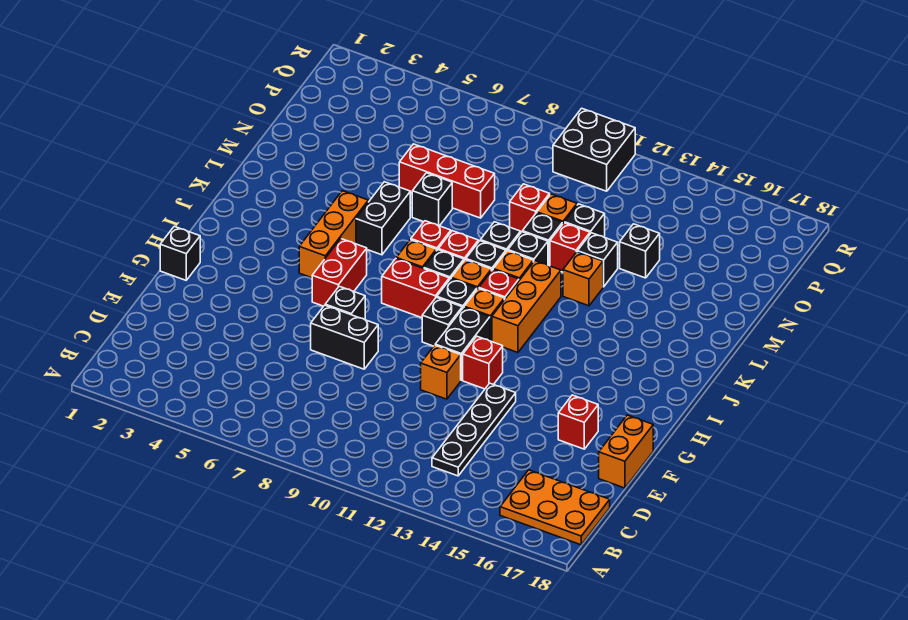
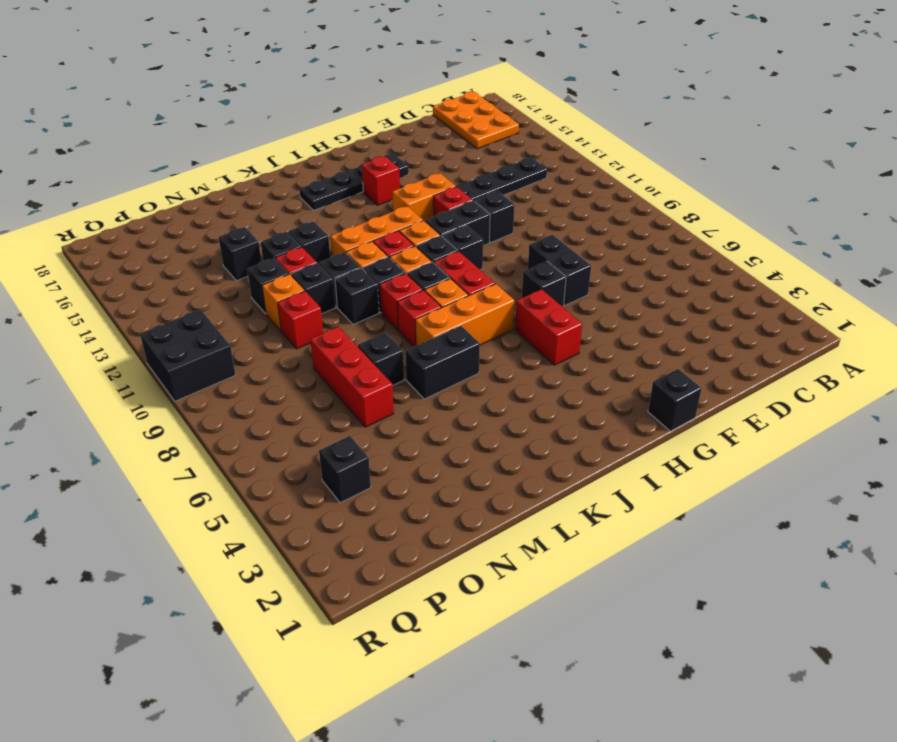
orange brick E18:F18 level 1 -> orange brick G13:H13 level 1
orange brick F11 level 1 -> black brick F11 level 1
red brick F16 level 1 -> red brick H15 level 1
none -> black plate G16:J16 level 1
red brick H6:I6 level 1 -> red brick H5:H6 level 1
orange brick I5:K5 level 1 -> orange brick I7:K7 level 1
orange brick L13 level 1 -> black brick L13 level 1
none -> black brick P4 level 1

